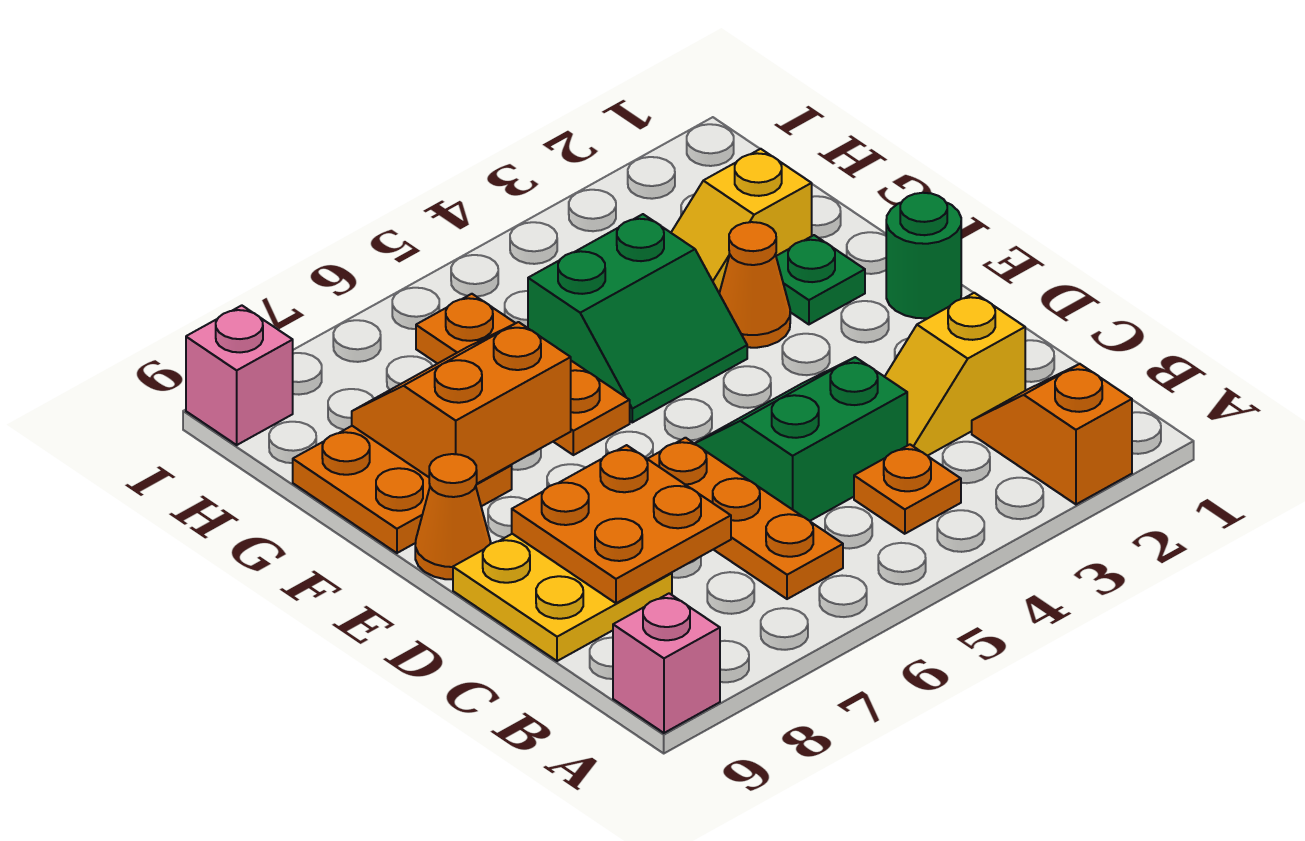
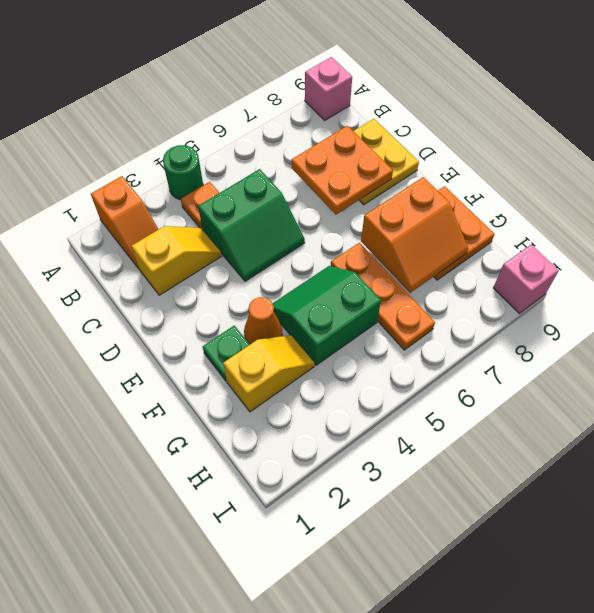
orange plate B6:D6 level 1 -> none
green round brick E1 level 1 -> green round brick A4 level 1
orange cone E9 level 1 -> none

